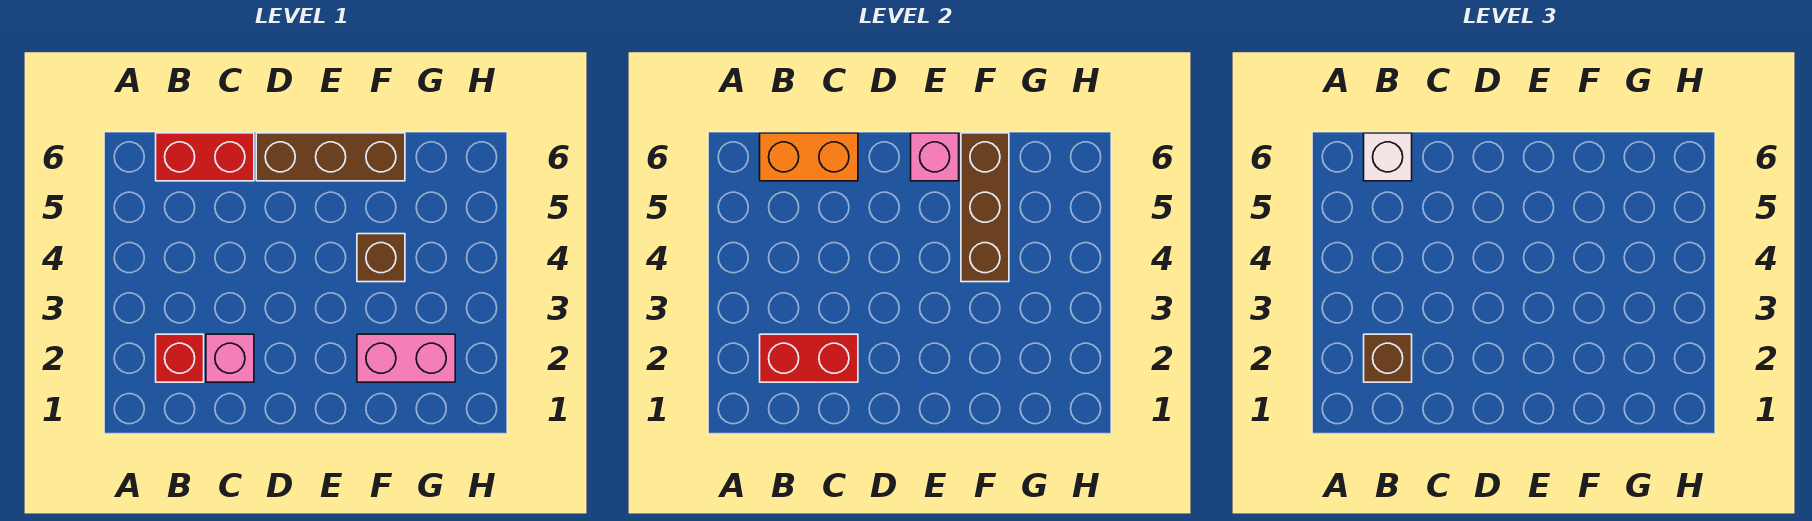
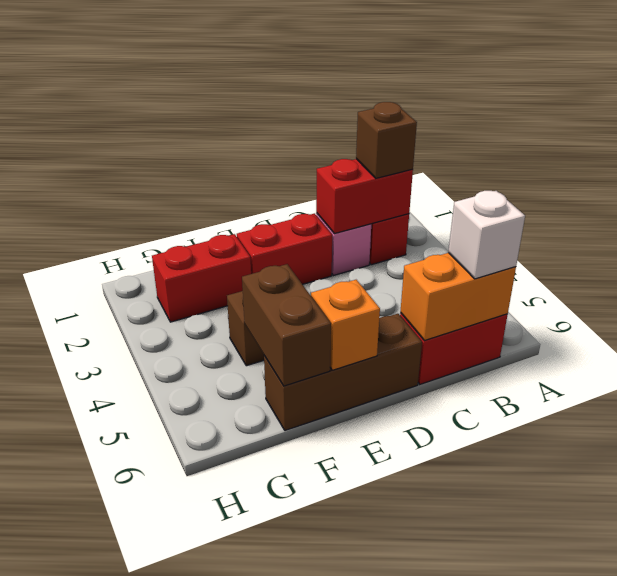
none -> red brick D2:E2 level 1
pink brick E6 level 2 -> orange brick E6 level 2
pink brick F2:G2 level 1 -> red brick F2:G2 level 1
brown brick F4:F6 level 2 -> brown brick F5:F6 level 2

